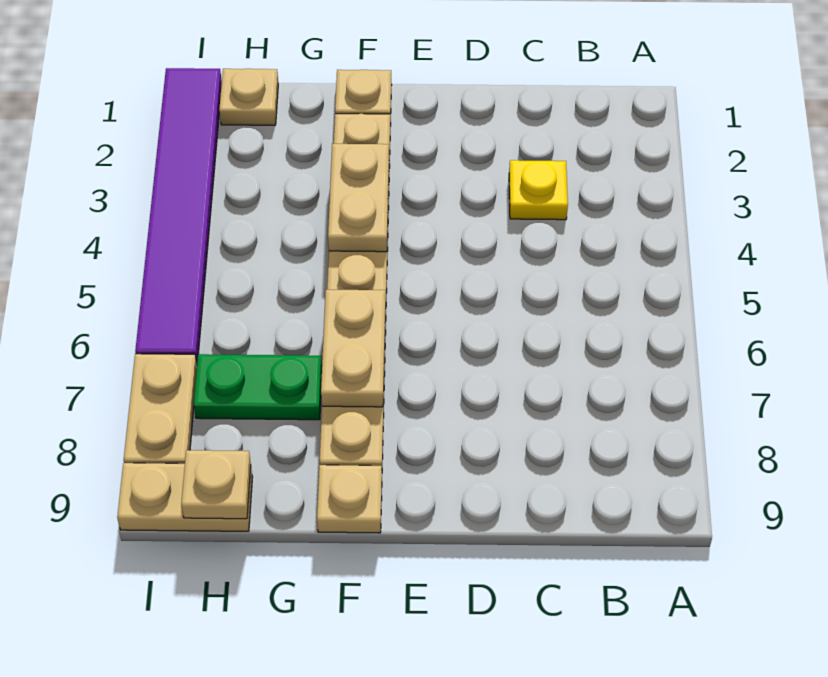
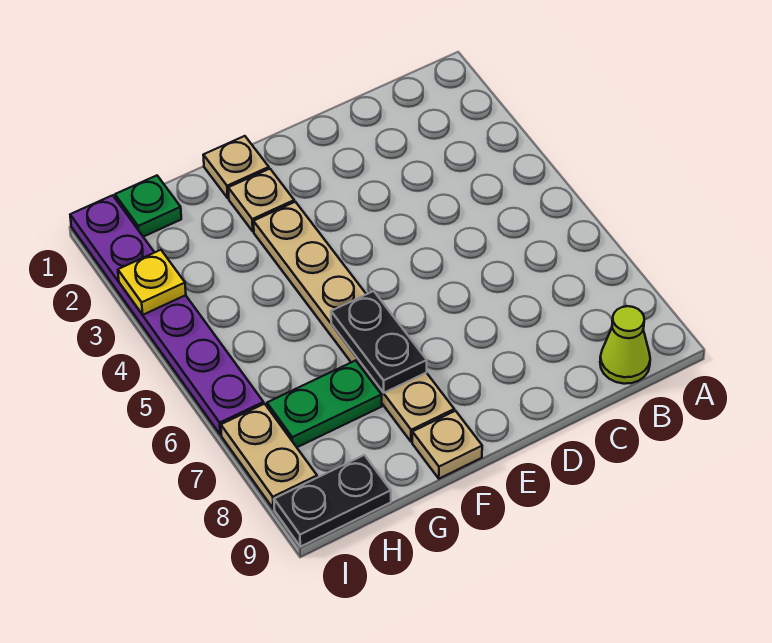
none -> lime cone B9 level 1
yellow plate C3 level 1 -> yellow plate I3 level 2
tan plate F3:F4 level 2 -> none
tan plate F6:F7 level 2 -> black plate F6:F7 level 2
tan plate H1 level 1 -> green plate H1 level 1
tan plate H9:I9 level 1 -> black plate H9:I9 level 1
tan plate H9 level 2 -> none
purple tile I1:I6 level 1 -> purple plate I1:I6 level 1

